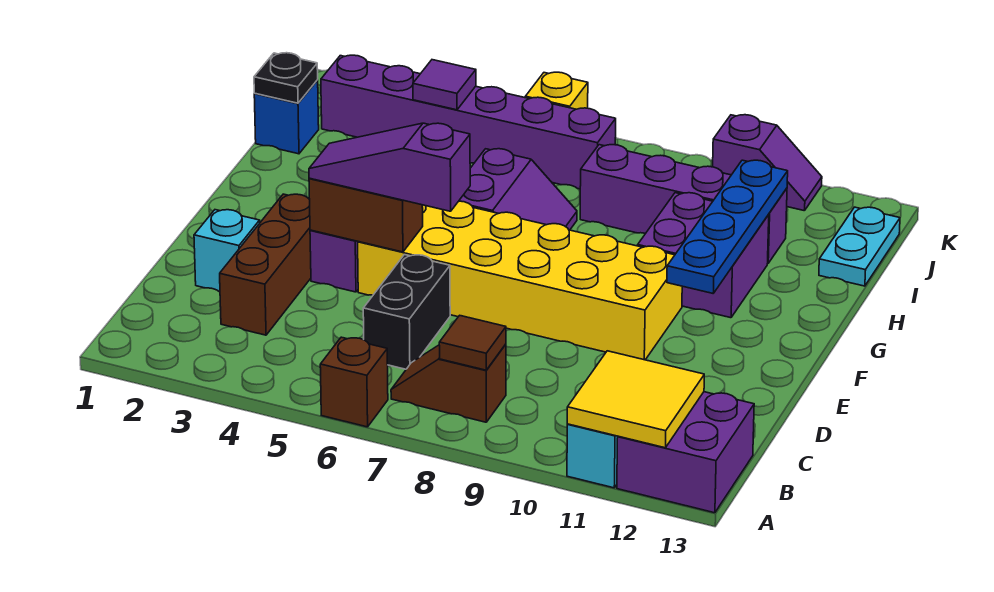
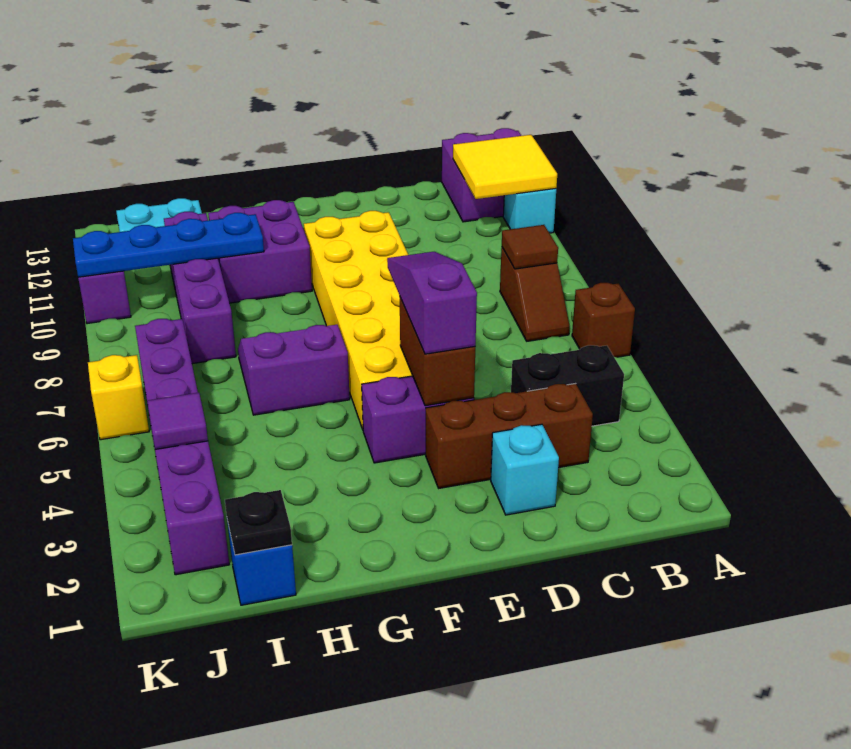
black brick C6:D6 level 1 -> black brick B4:C4 level 1
purple slope E4:E6 level 3 top 6 -> purple slope E4:E6 level 3 top 4
blue plate F11:I11 level 2 -> blue plate H10:K10 level 2

